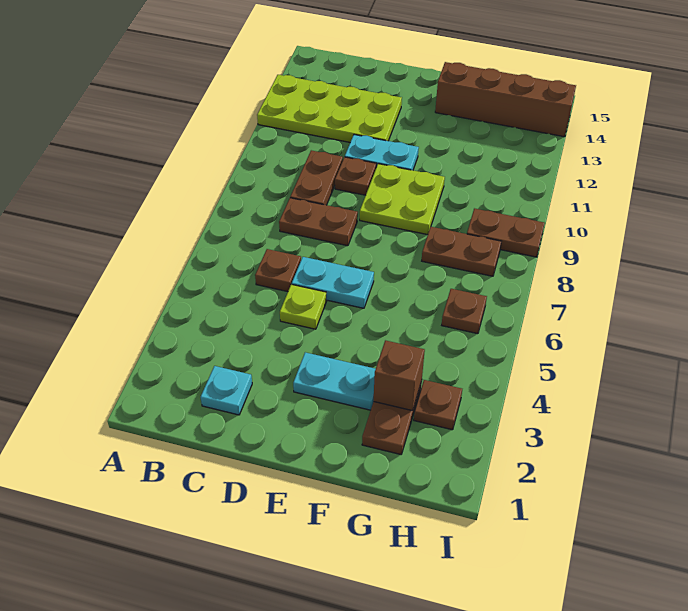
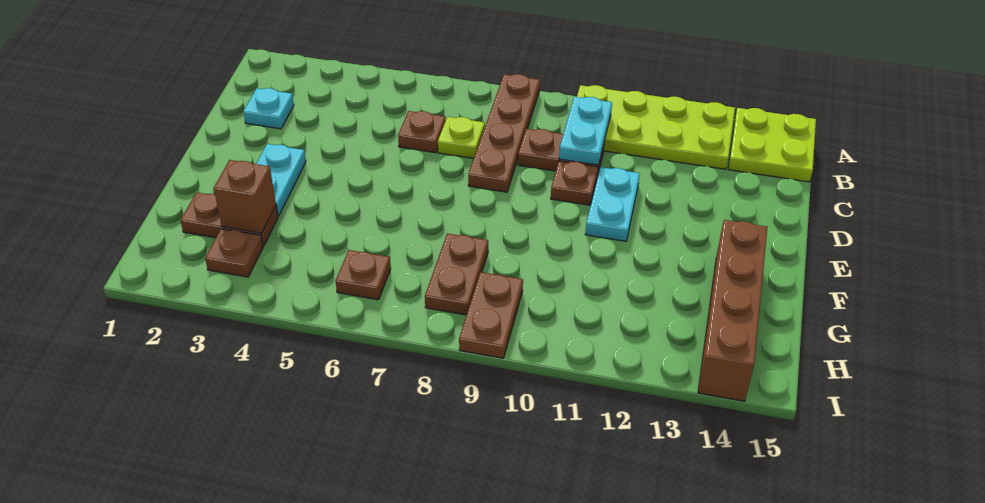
lime plate A12:D13 level 1 -> lime plate A10:B13 level 1
brown plate C8:D8 level 1 -> brown plate A8:D8 level 1
lime plate D5 level 1 -> lime plate C7 level 1
cyan plate D6:E6 level 1 -> cyan plate B10:C10 level 2
lime plate E9:F10 level 1 -> lime plate A14:B15 level 1

